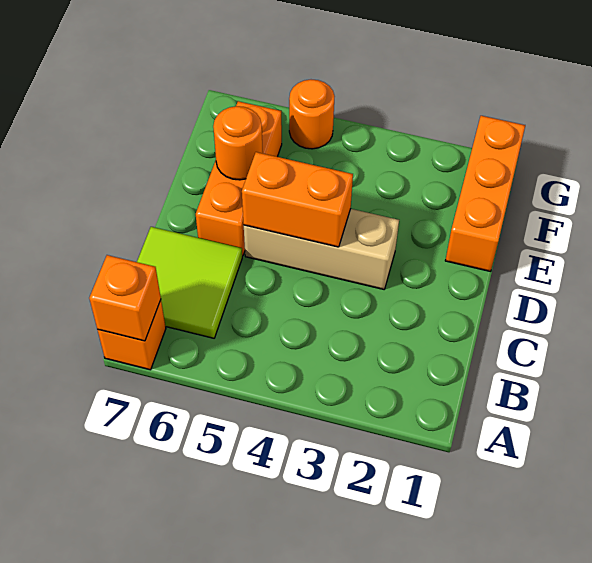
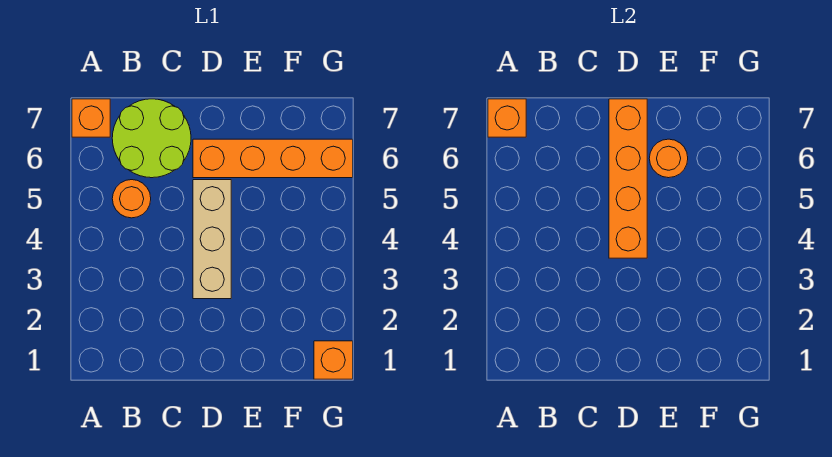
lime tile B6:C7 level 1 -> lime round brick B6:C7 level 1
orange brick D4:D5 level 2 -> orange brick D4:D7 level 2
orange brick D6:F6 level 1 -> orange brick D6:G6 level 1
orange brick E1:G1 level 1 -> orange brick G1 level 1
orange round brick G5 level 1 -> orange round brick B5 level 1

